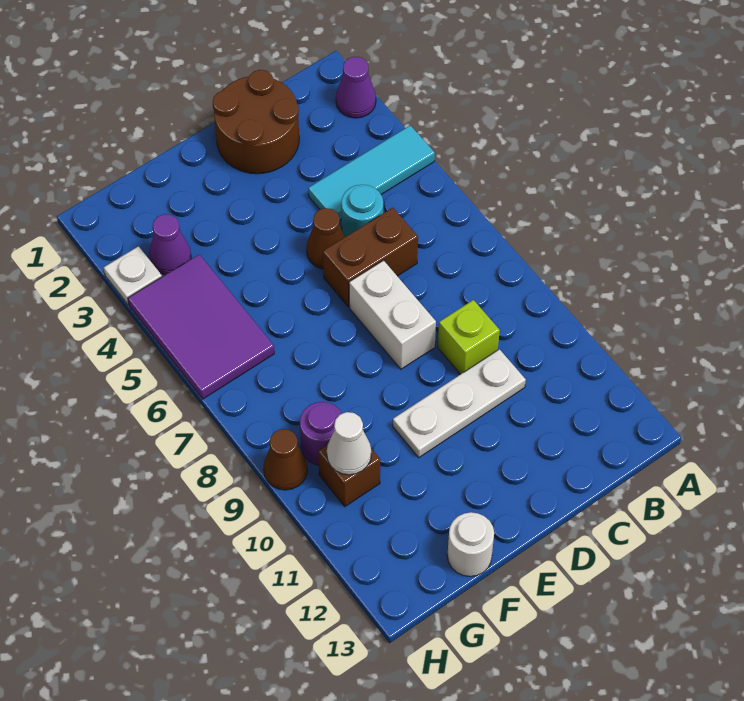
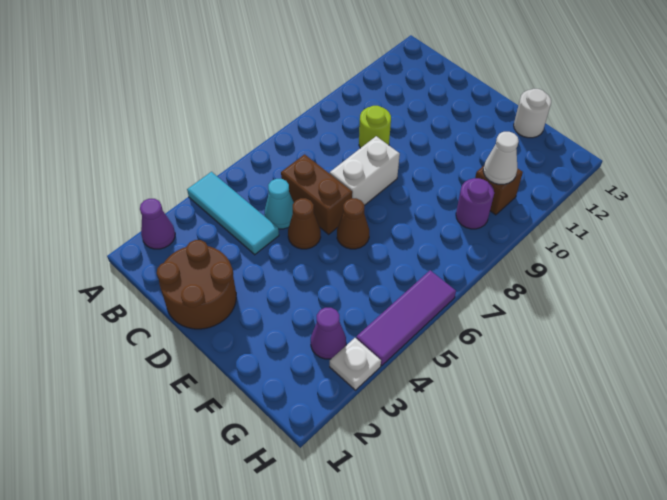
cyan round brick C5 level 1 -> cyan cone C5 level 1
lime brick C9 level 1 -> lime round brick C9 level 1
white plate C10:E10 level 1 -> none
purple tile G4:H6 level 1 -> purple tile H4:H6 level 1
brown cone H9 level 1 -> brown cone E6 level 1

